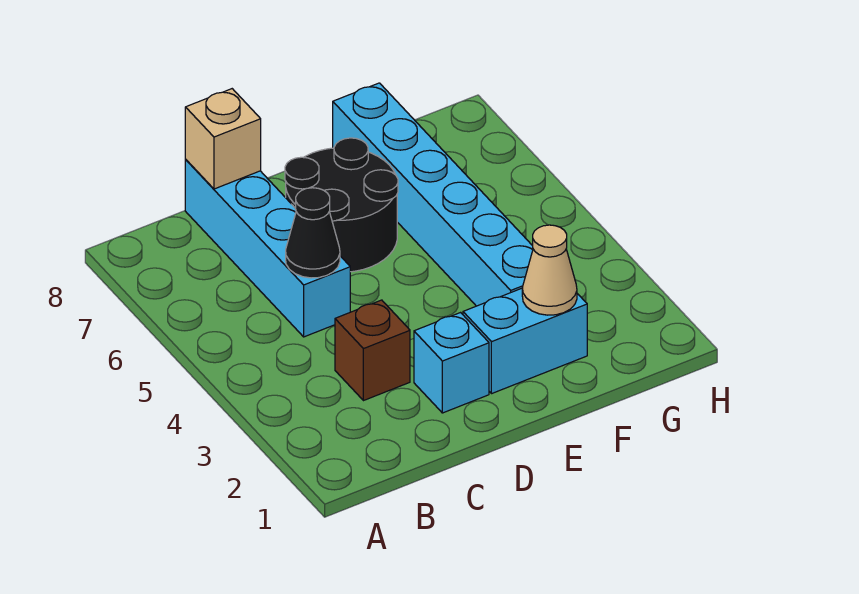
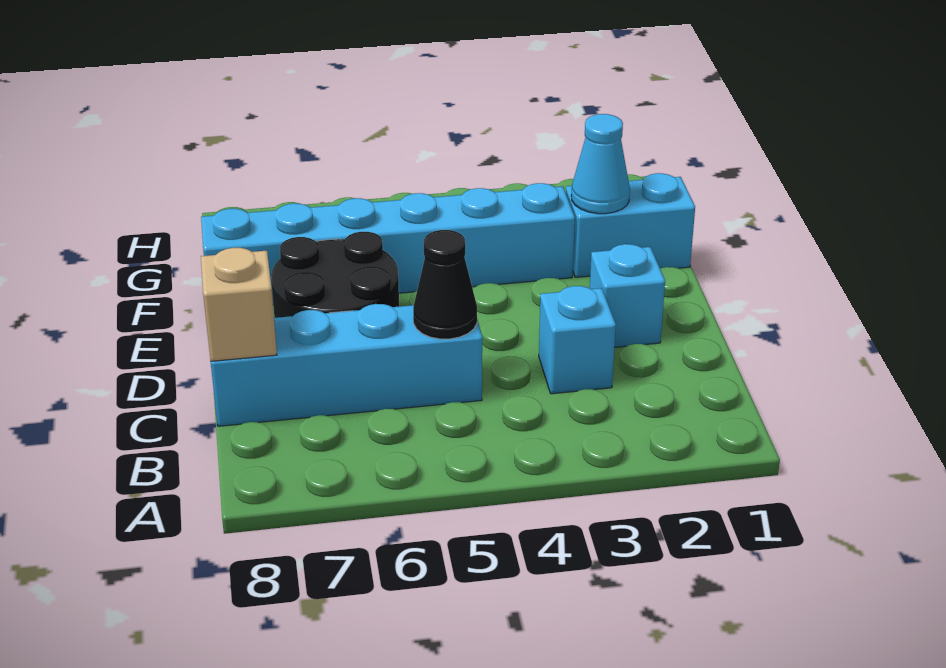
brown brick C3 level 1 -> cyan brick C3 level 1
cyan brick E2:F2 level 1 -> cyan brick F1:F2 level 1
tan cone F2 level 2 -> cyan cone F2 level 2

